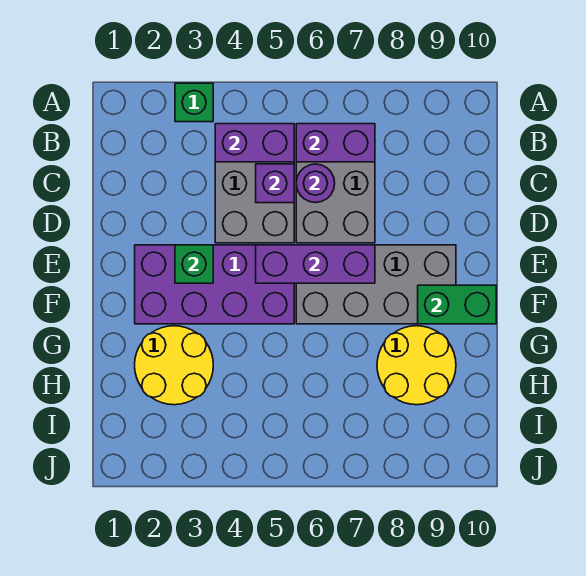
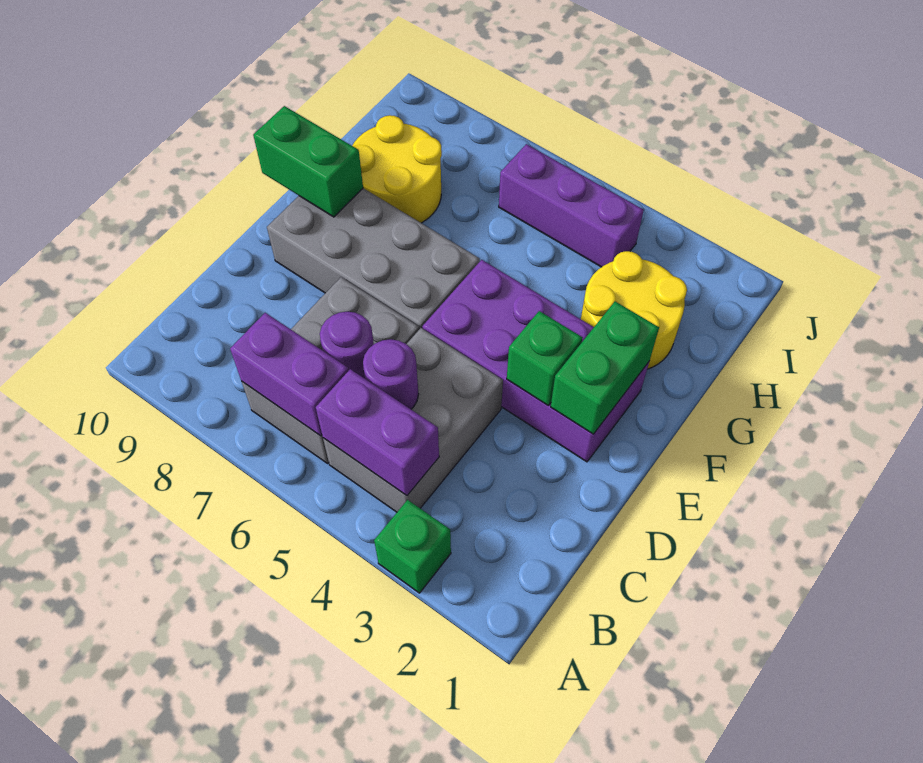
purple brick C5 level 2 -> purple round brick C5 level 2
none -> green brick E2:F2 level 2
purple brick E5:E7 level 2 -> purple brick I4:I6 level 1

